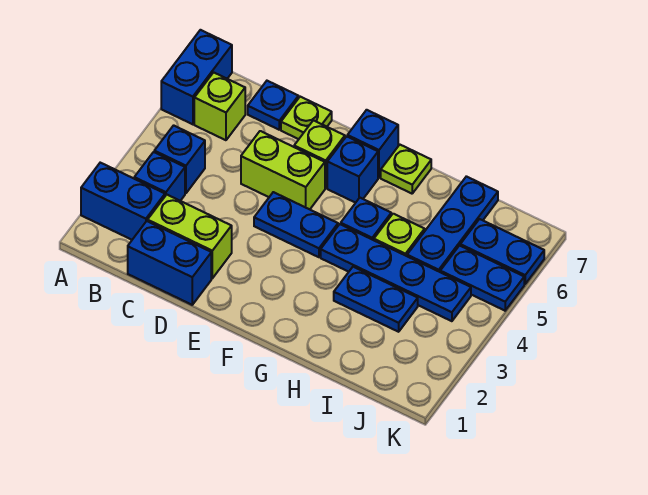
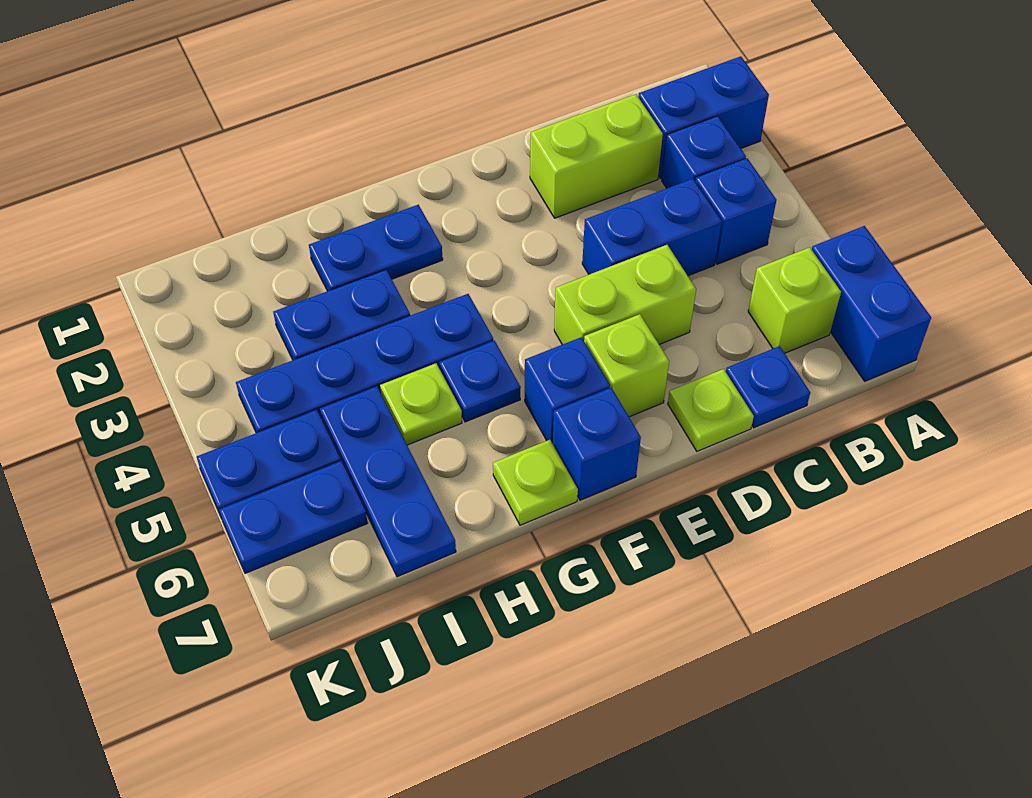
blue brick C1:D1 level 1 -> blue brick C4:D4 level 1
blue plate E4:F4 level 1 -> blue plate G2:H2 level 1

